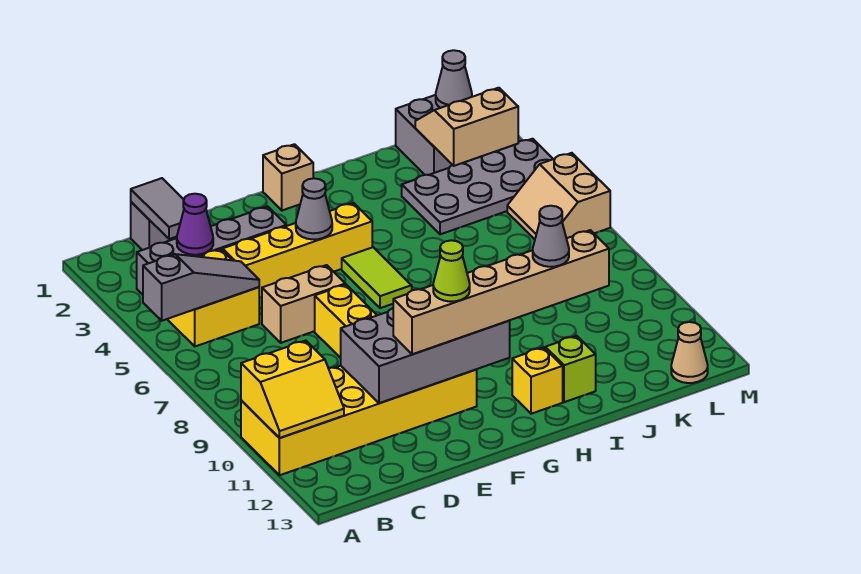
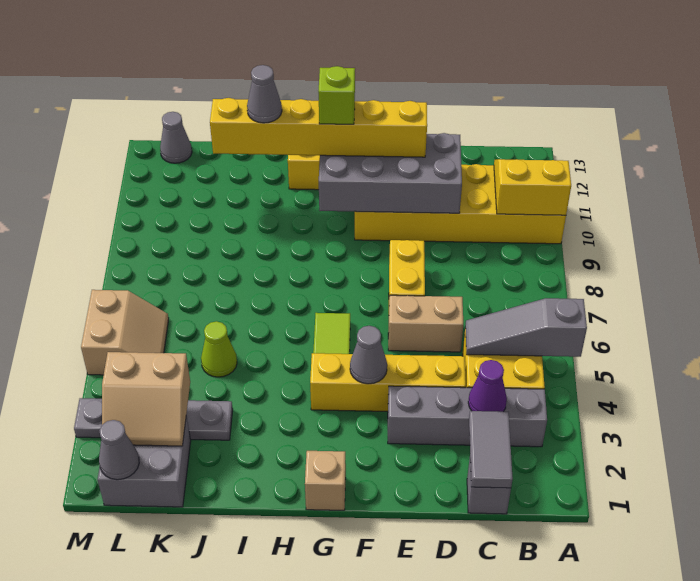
tan brick E11:J11 level 3 -> yellow brick E11:J11 level 3
lime cone F11 level 4 -> lime cone J5 level 1
lime brick I12 level 1 -> lime brick G11 level 4
grey plate J3:M4 level 1 -> grey plate J3:M3 level 1
tan cone L13 level 1 -> grey cone L13 level 1

